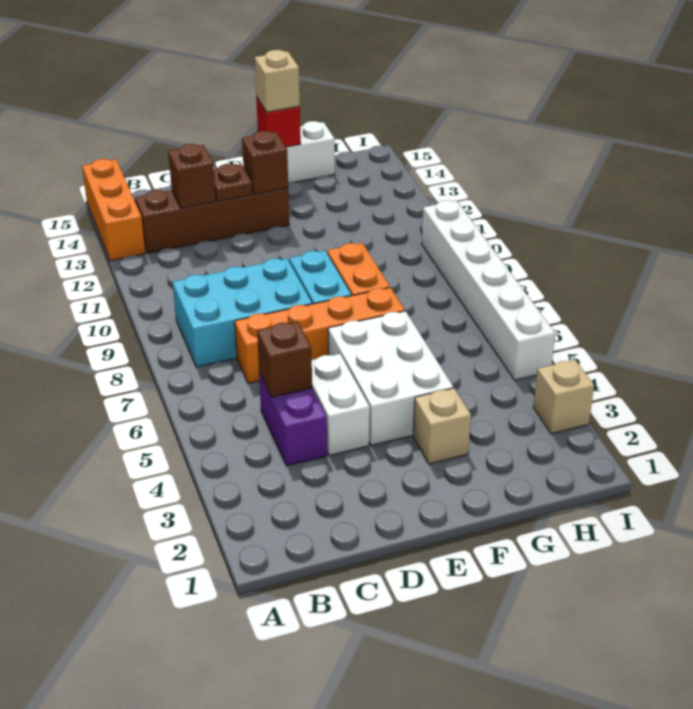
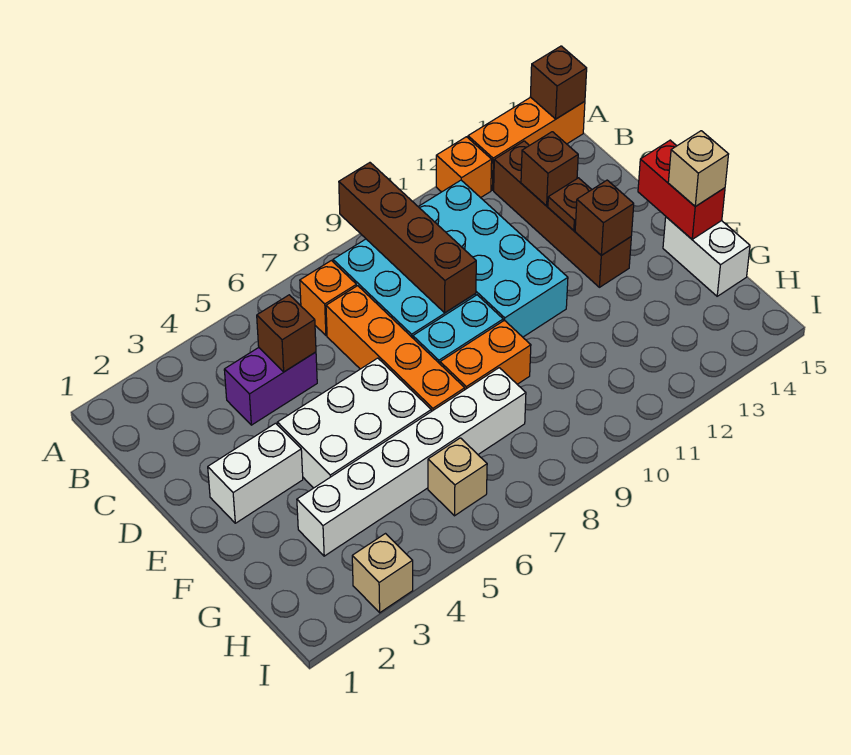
none -> brown brick A9:D9 level 2
none -> orange brick A12 level 1
none -> brown brick A15 level 2
none -> orange brick B7 level 1
none -> cyan brick B10:E11 level 1
white brick D4:D5 level 1 -> white brick E2:E3 level 1
tan brick F3 level 1 -> tan brick H6 level 1
red brick F15 level 2 -> red brick E15:F15 level 2
white brick I5:I10 level 1 -> white brick G3:G8 level 1

